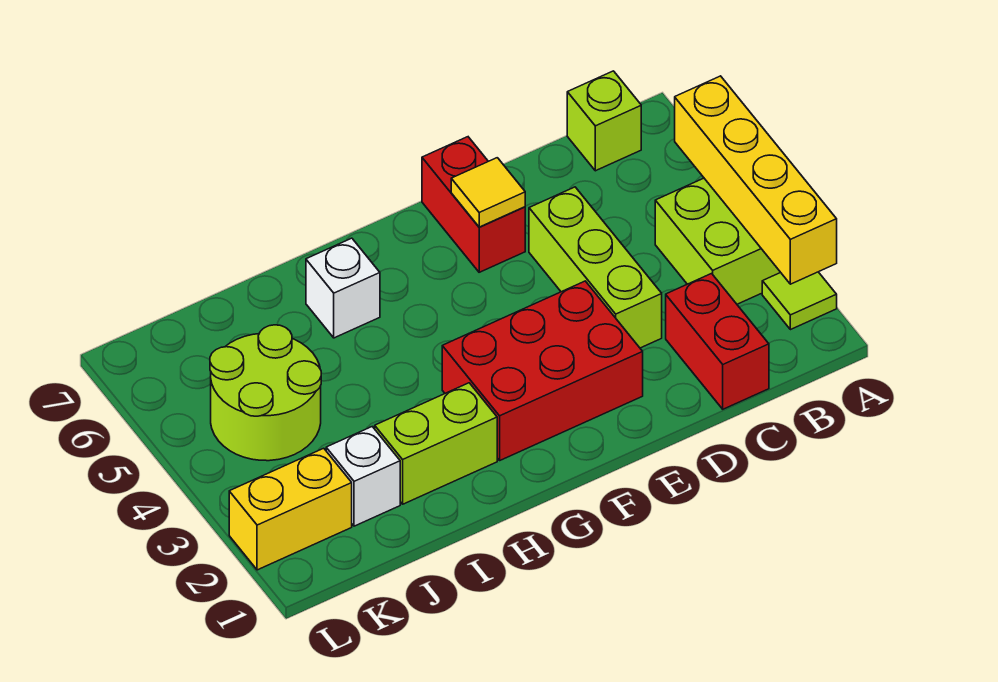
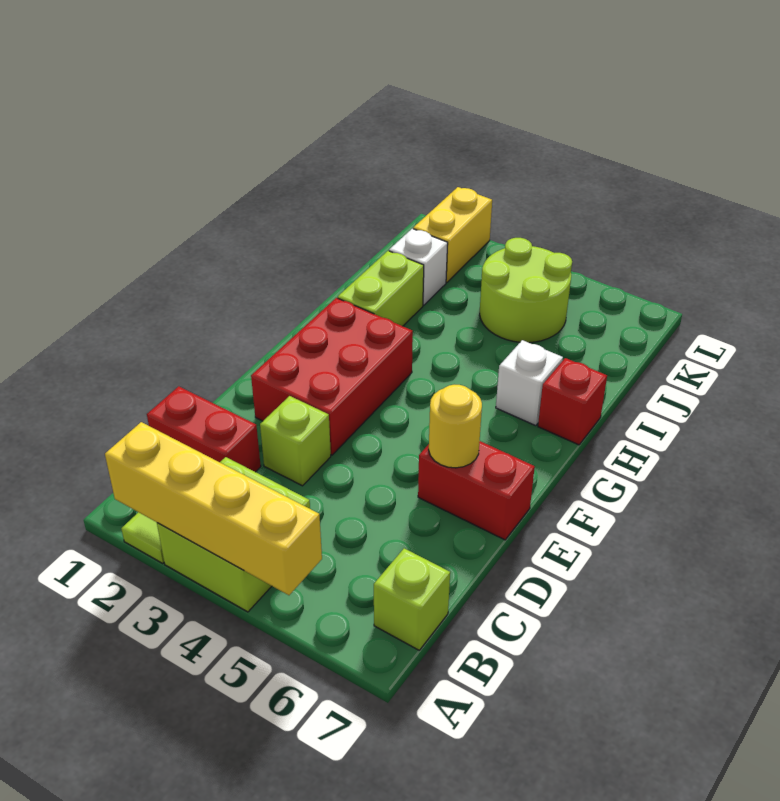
lime brick D3:D5 level 1 -> lime brick D3 level 1
yellow tile E6 level 2 -> yellow round brick E6 level 2
none -> red brick H7 level 1

